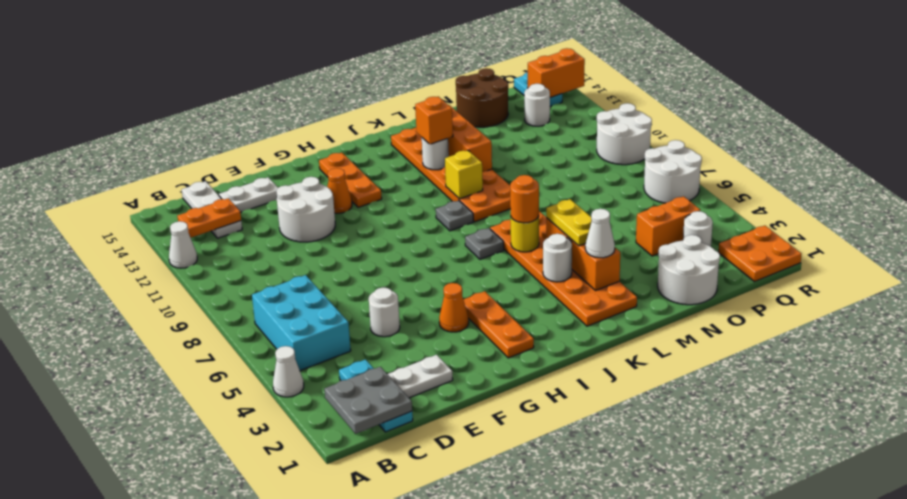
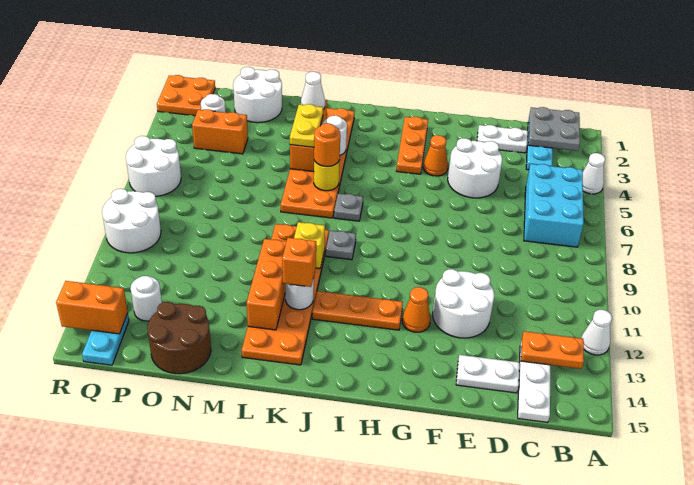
white round brick E5 level 1 -> white round brick E4:F5 level 1
orange plate H12:H14 level 1 -> orange plate H12:J12 level 1

